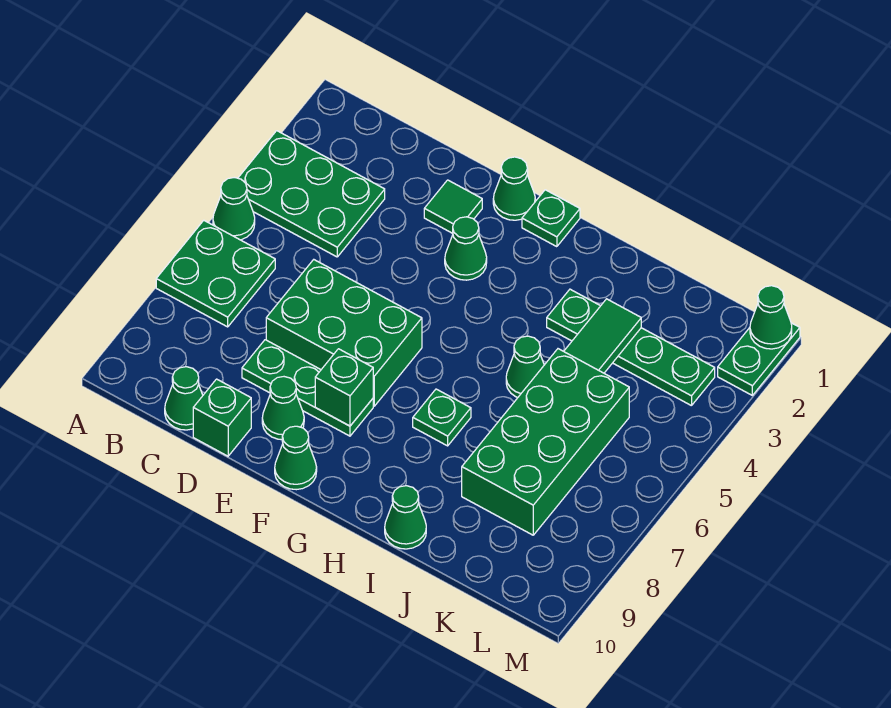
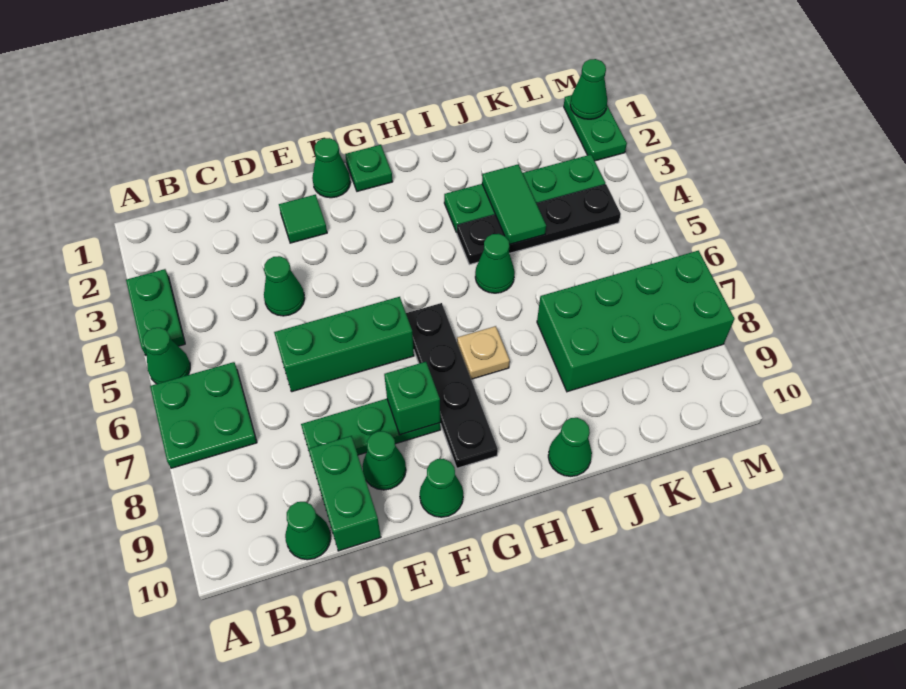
green plate A3:C4 level 1 -> green plate A3:A4 level 1
green brick D6:F7 level 1 -> green brick D6:F6 level 1
green brick D10 level 1 -> green brick D9:D10 level 1
green cone F3 level 1 -> green cone D4 level 1
none -> black plate G6:G9 level 1
green plate H7 level 1 -> tan plate H7 level 1
none -> black plate I4:L4 level 1
green brick J5:K8 level 1 -> green brick J7:M8 level 1

